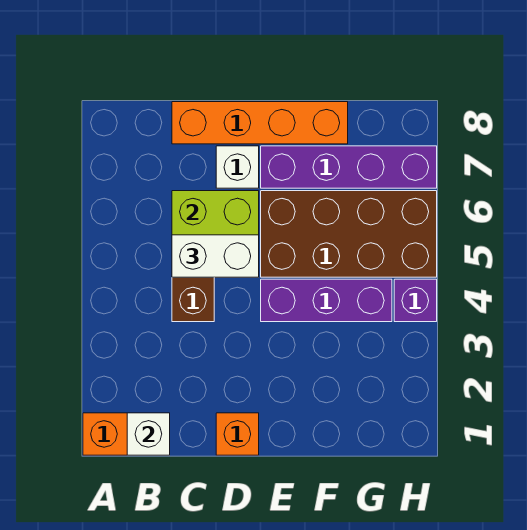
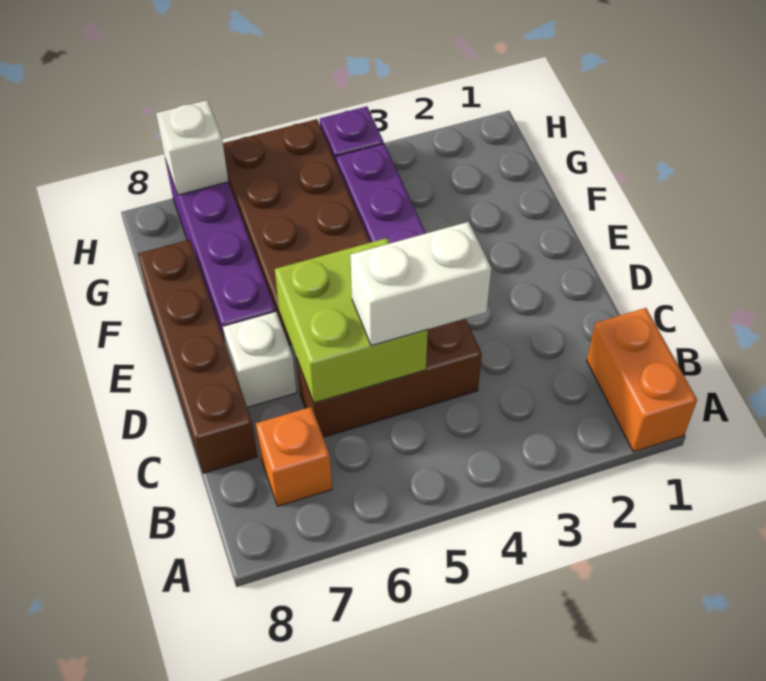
white brick B1 level 2 -> white brick H7 level 2
white brick C5:D5 level 3 -> white brick C4:C5 level 3
orange brick C8:F8 level 1 -> brown brick C8:F8 level 1
orange brick D1 level 1 -> orange brick B7 level 1

